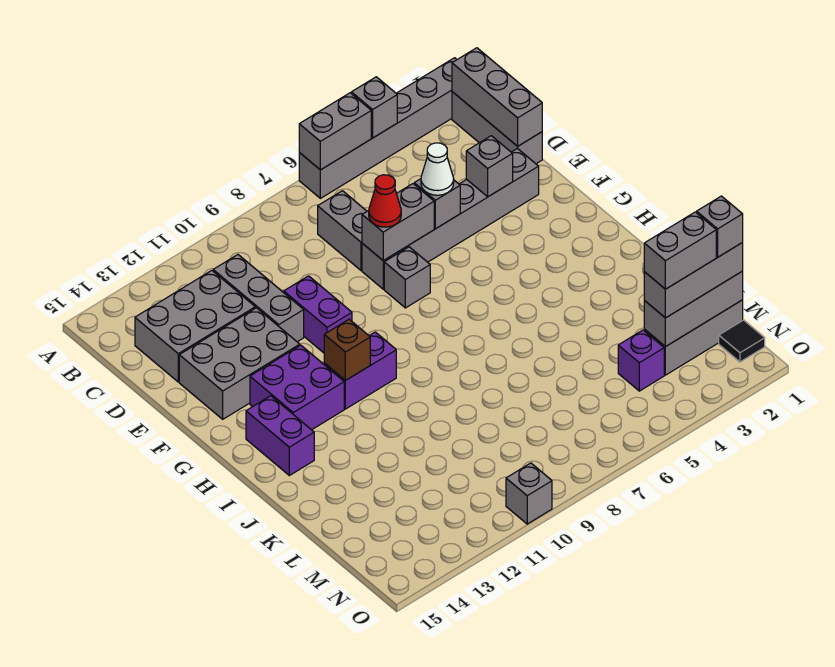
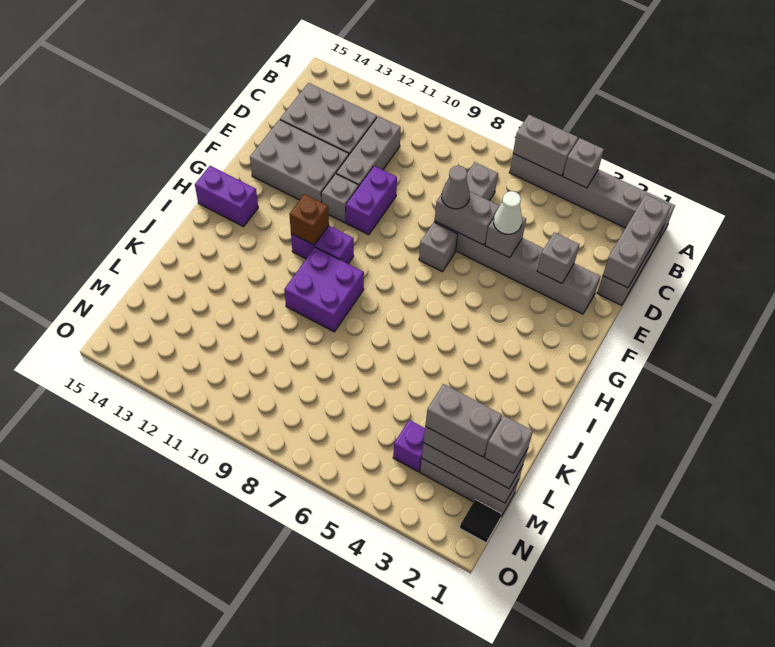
red cone E7 level 3 -> grey cone E7 level 3
purple brick G12:H13 level 1 -> purple brick I9:J10 level 1
purple brick H14:I14 level 1 -> purple brick H14:H15 level 1
grey brick O10 level 1 -> grey brick F11 level 1

